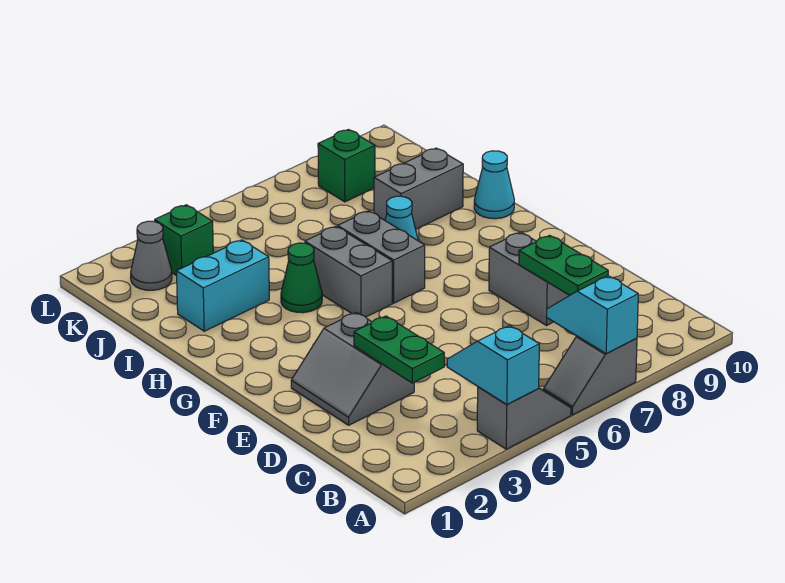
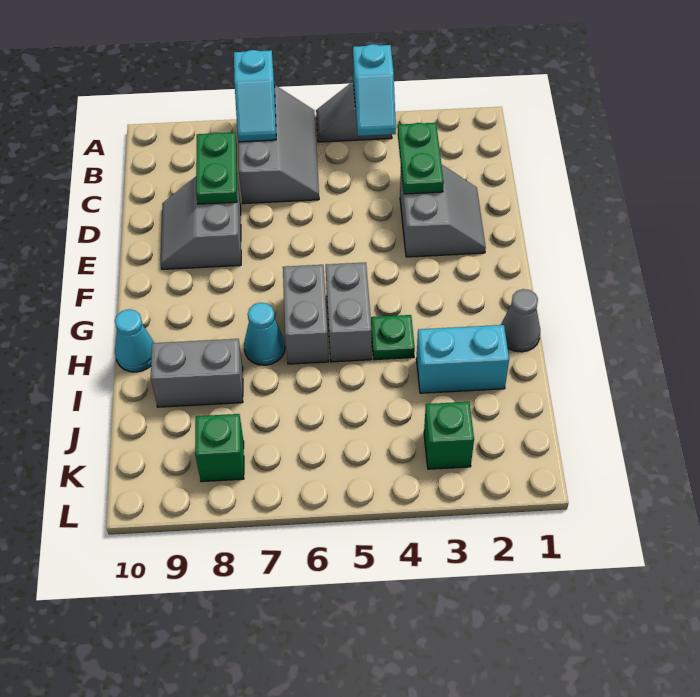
grey slope A6:A7 level 1 top 7 -> grey slope A6:C7 level 1 top 7
green cone H4 level 1 -> green plate H4 level 1
grey cone K2 level 1 -> grey cone H1 level 1

